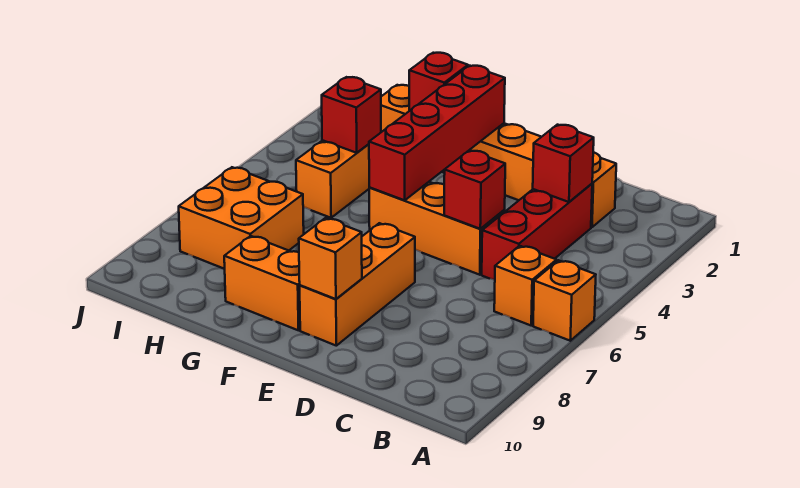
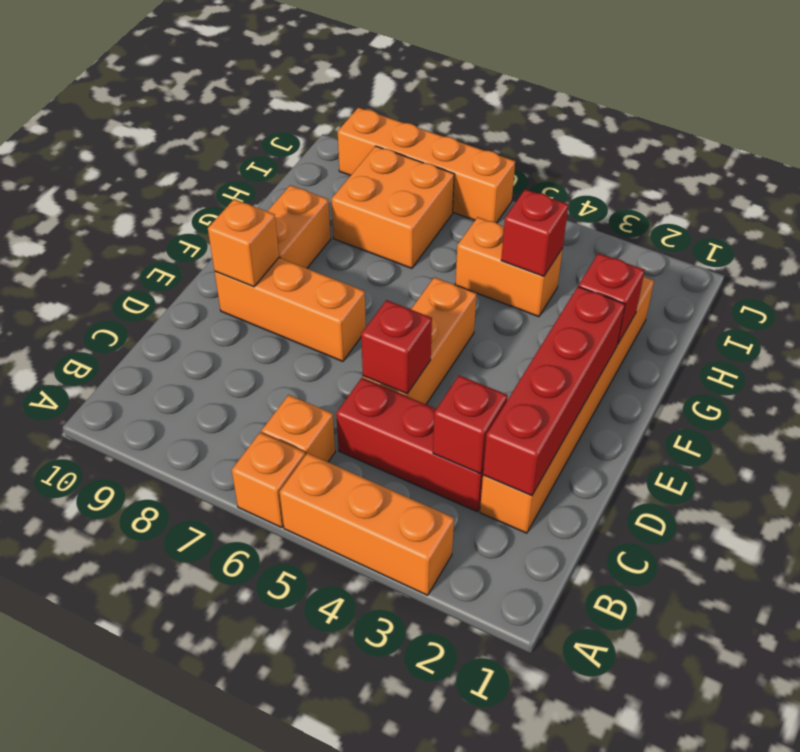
none -> orange brick A3:A5 level 1
red brick F2:F5 level 2 -> red brick C2:F2 level 2
none -> orange brick J6:J9 level 1

